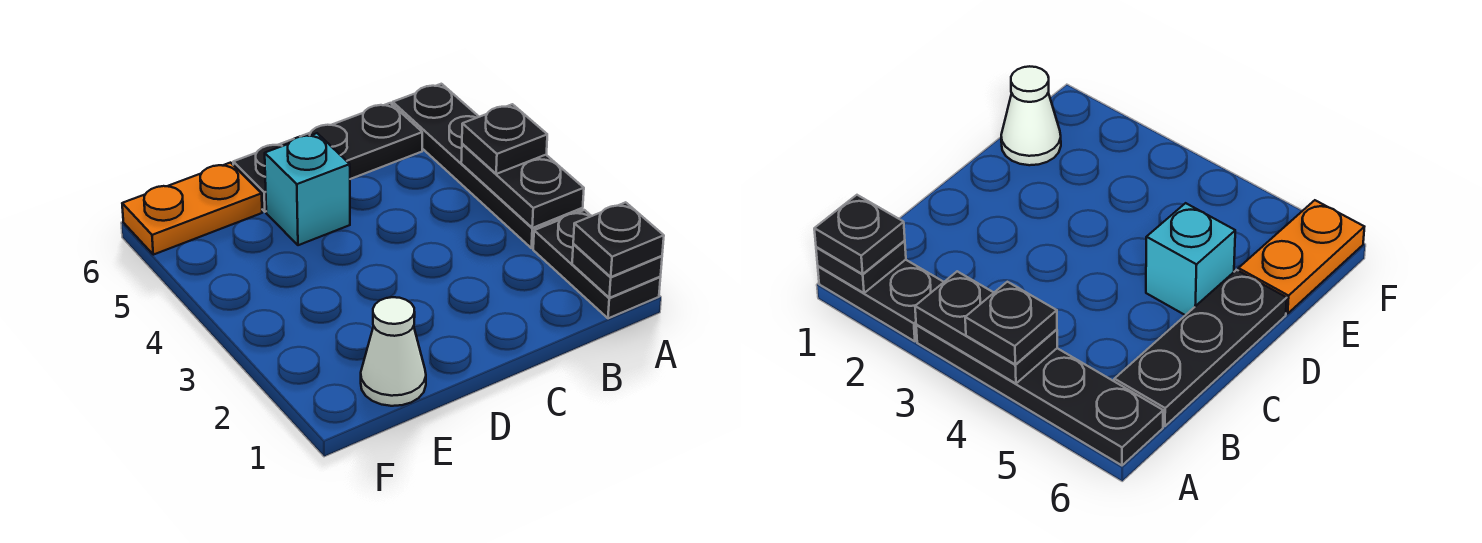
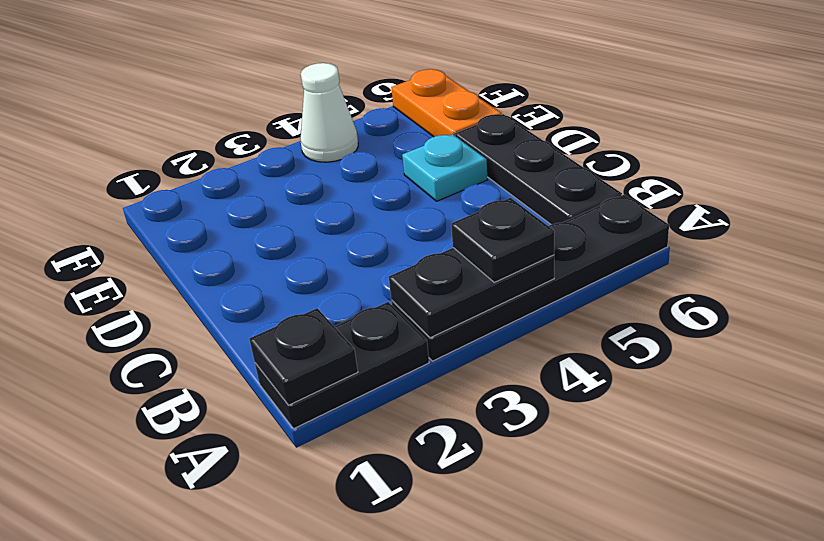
black plate A1 level 3 -> none
cyan brick D5 level 1 -> cyan plate D5 level 1
white cone E1 level 1 -> white cone F4 level 1

